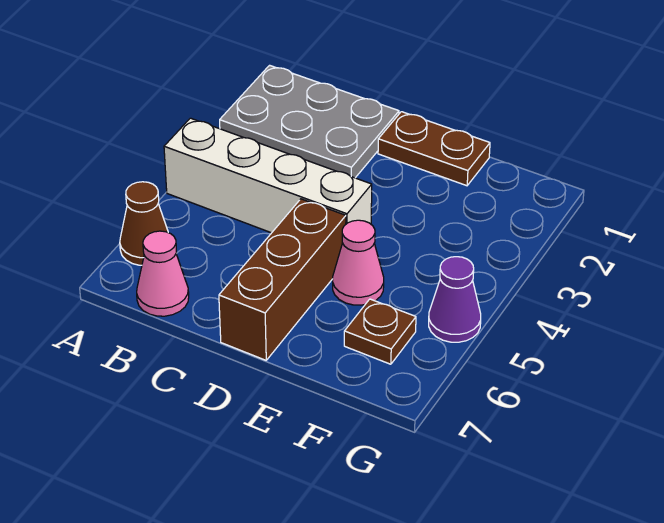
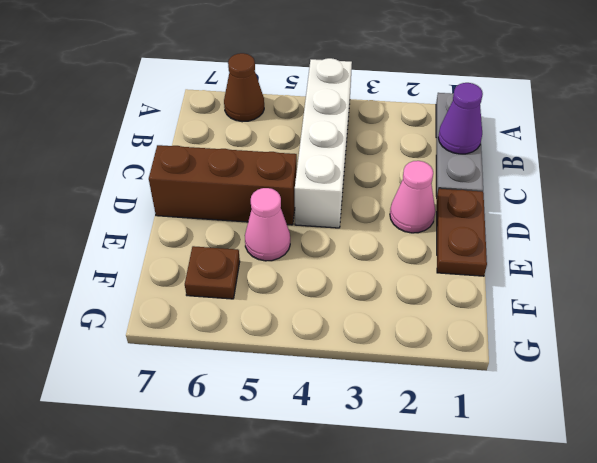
grey plate A1:C2 level 1 -> grey plate A1:C1 level 1
pink cone B7 level 1 -> pink cone D2 level 1
purple cone G5 level 1 -> purple cone B1 level 2

